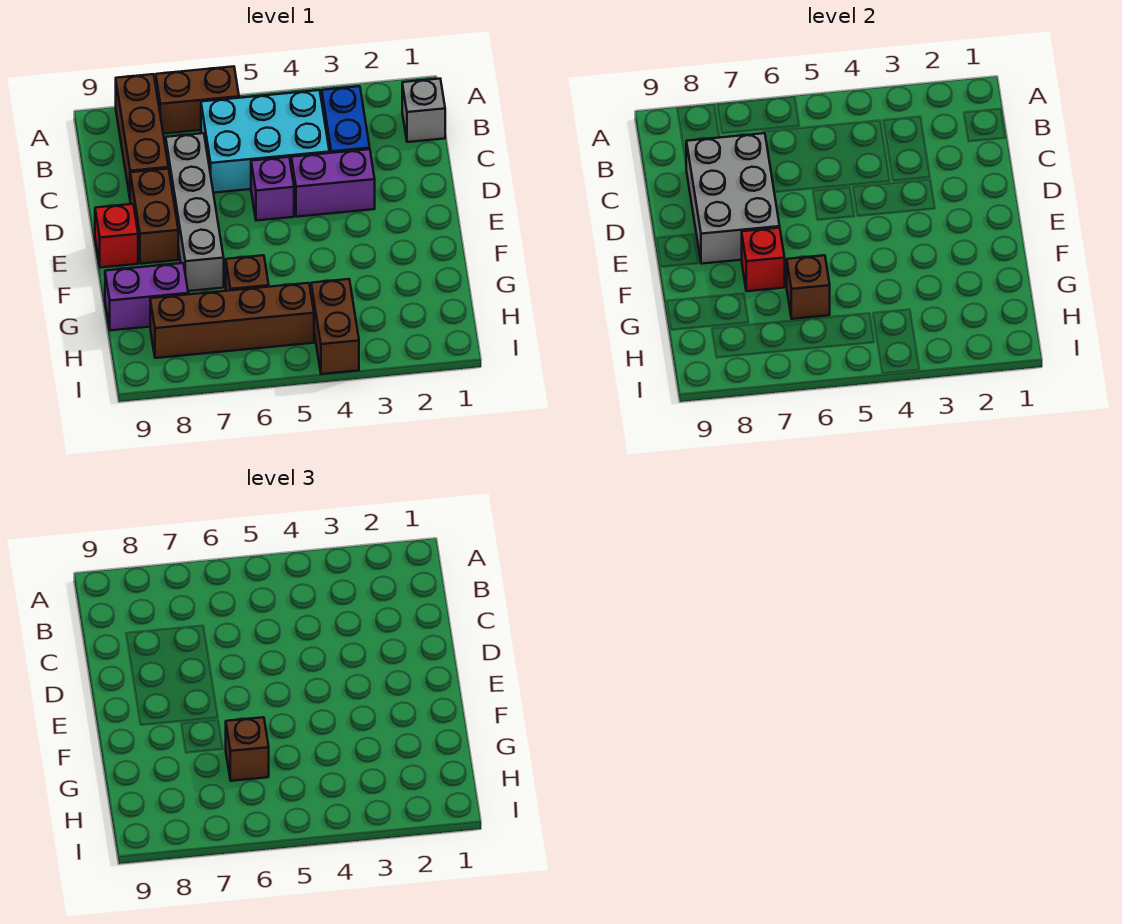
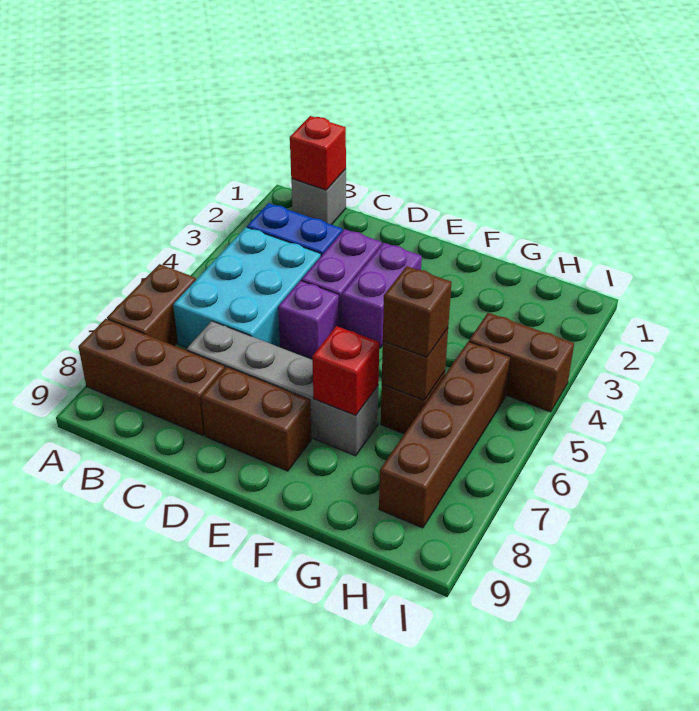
grey brick C7:E8 level 2 -> none
red brick E9 level 1 -> red brick B1 level 2
purple brick G8:G9 level 1 -> purple brick E3:E4 level 1

